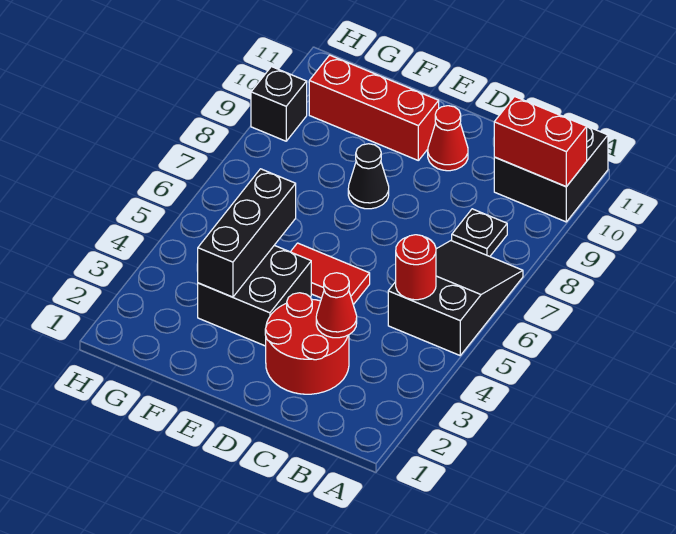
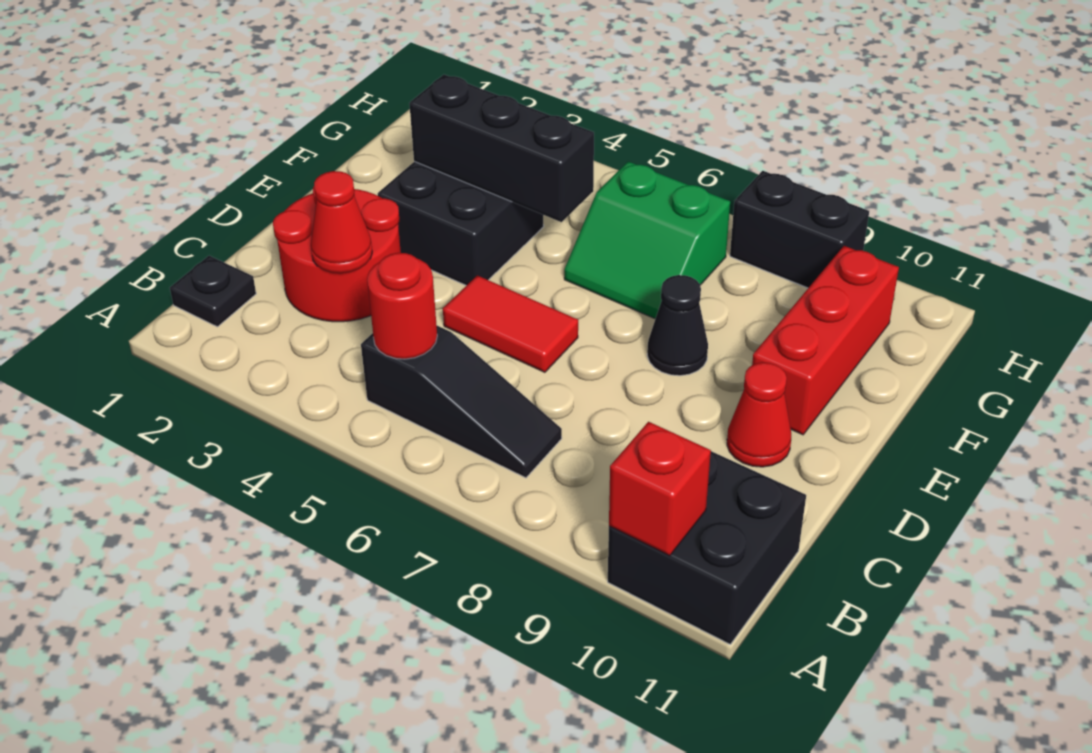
black slope A5:B7 level 1 top 5 -> black slope B5:B7 level 1 top 5
red brick A10:B10 level 2 -> red brick A10 level 2
black plate B8 level 1 -> black plate B1 level 1
red tile D5:E5 level 1 -> red tile D5:D6 level 1
none -> green slope F6:G7 level 1 top G
black brick H9 level 1 -> black brick H8:H9 level 1

